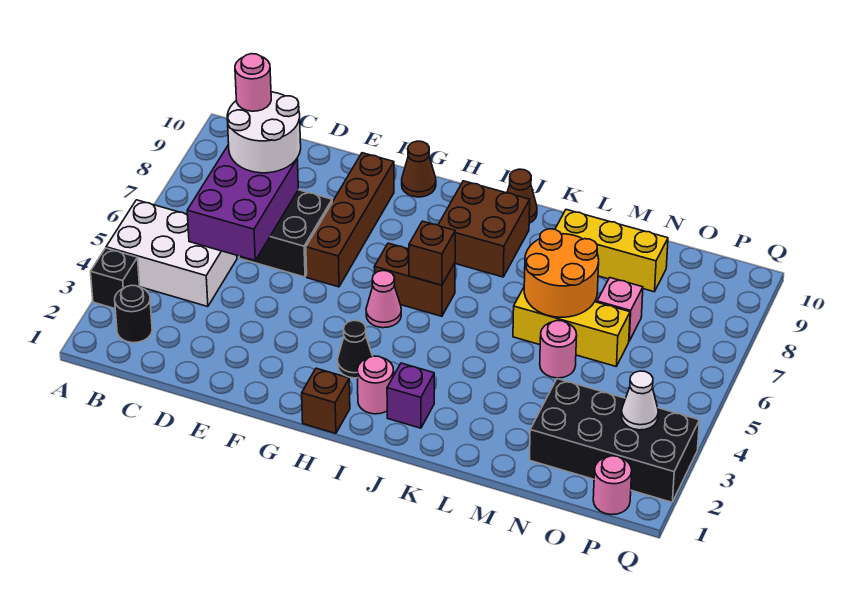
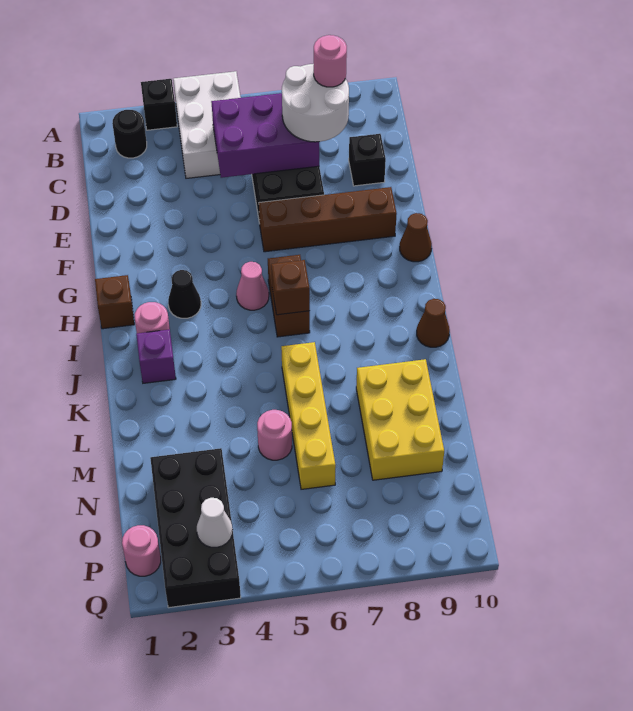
none -> black brick D9 level 1
brown brick I8:J9 level 1 -> none
yellow brick L6:N6 level 1 -> yellow brick K6:N6 level 1
orange round brick L6:M7 level 2 -> none
yellow brick L9:N9 level 1 -> yellow brick L8:N9 level 1
pink brick N7 level 1 -> none

